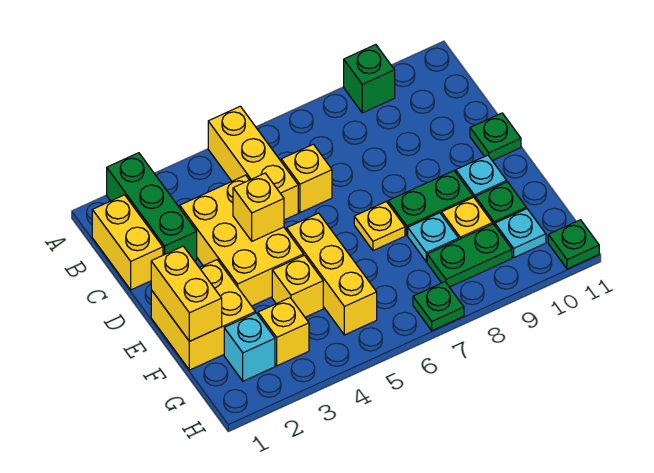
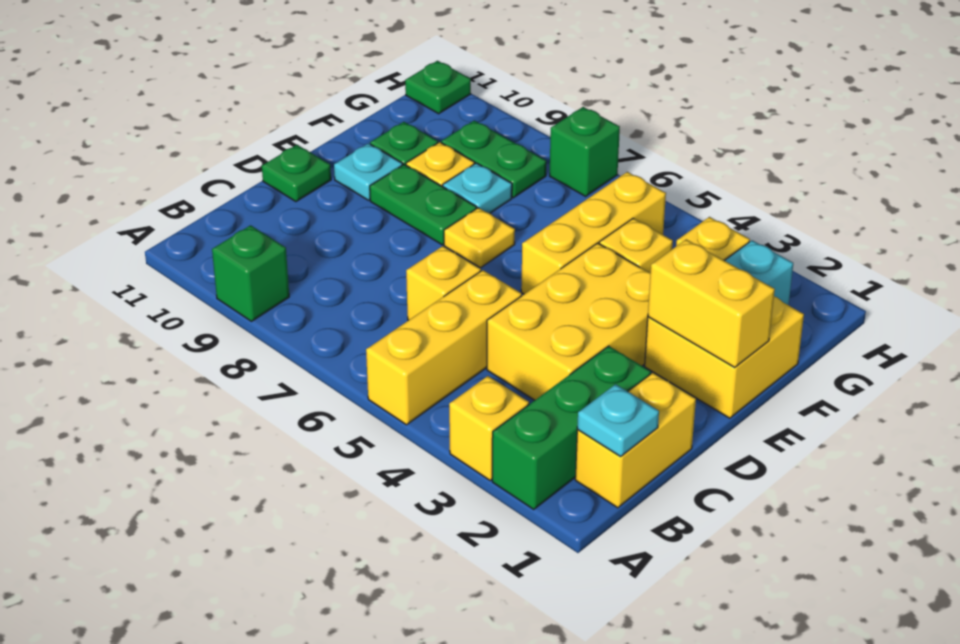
yellow brick D4 level 2 -> yellow brick A3 level 1
yellow brick E1:F1 level 2 -> yellow brick E1:E2 level 2
cyan plate G10 level 1 -> cyan plate B1 level 2
green plate H7 level 1 -> green brick H7 level 1

